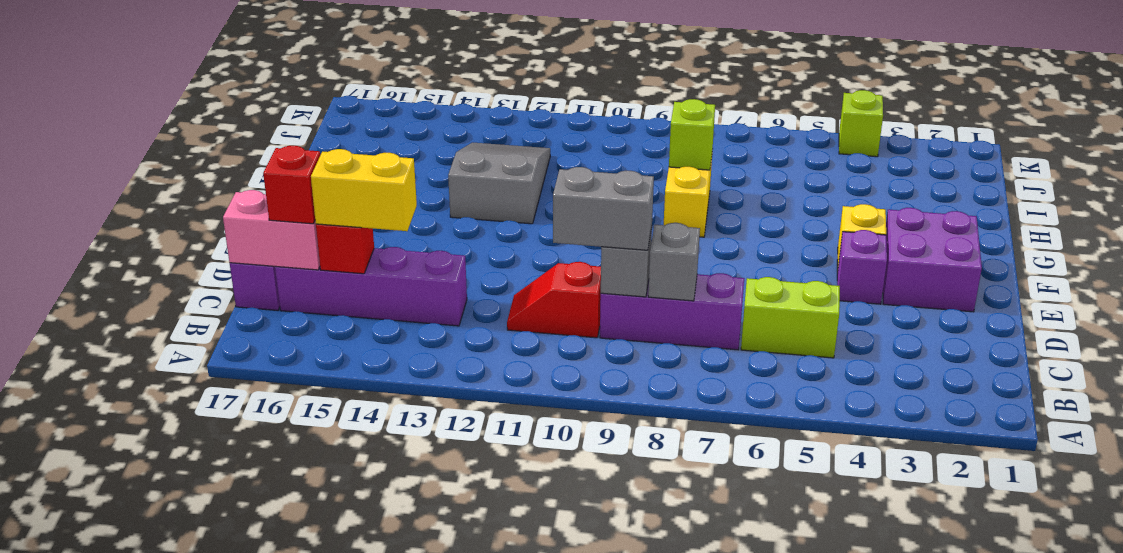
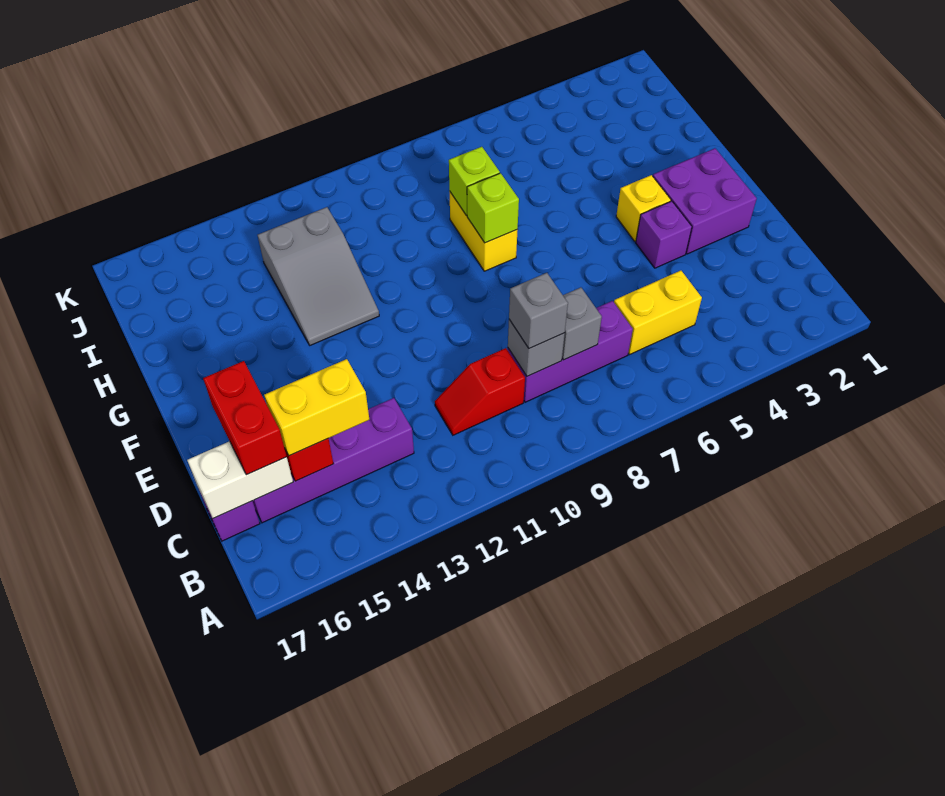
lime brick C5:C6 level 1 -> yellow brick C5:C6 level 1
grey brick C9:C10 level 3 -> grey brick C9 level 3
pink brick C16:C17 level 2 -> white brick C16:C17 level 2
red brick C16 level 3 -> red brick C16:D16 level 3
grey slope G12:I13 level 1 top G -> grey slope G12:I13 level 1 top I
lime brick K4 level 1 -> lime brick G8 level 2

